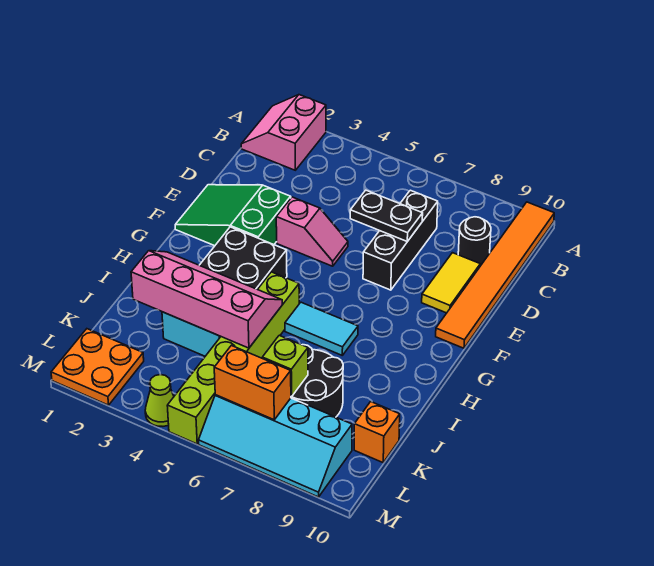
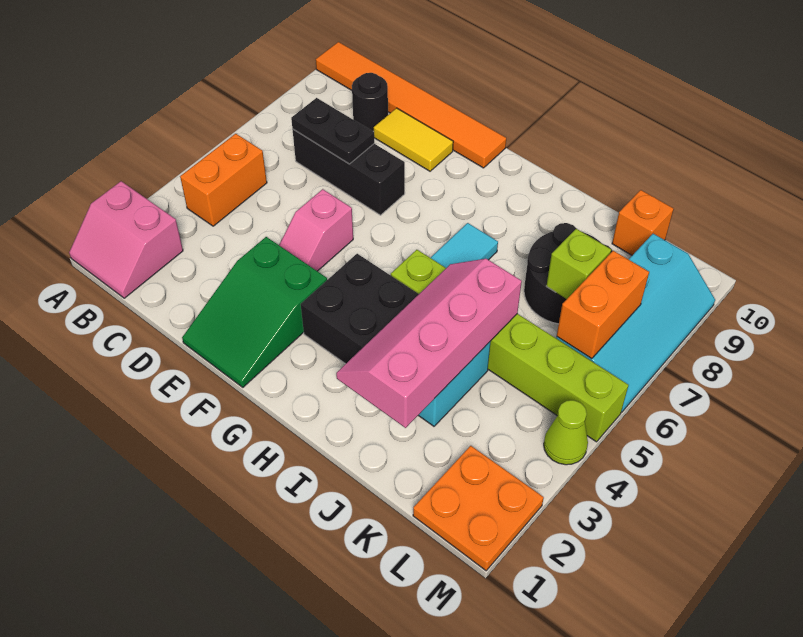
none -> orange brick B4:B5 level 1
black plate D6:D7 level 2 -> black plate C7:D7 level 2
pink slope E4:E5 level 1 top 4 -> pink slope E4:E5 level 1 top 5

